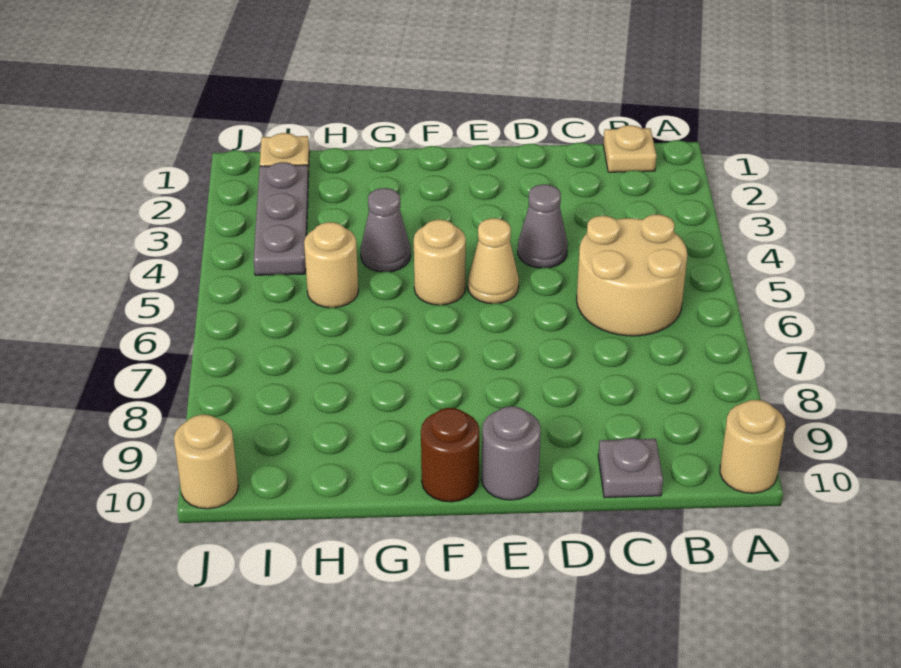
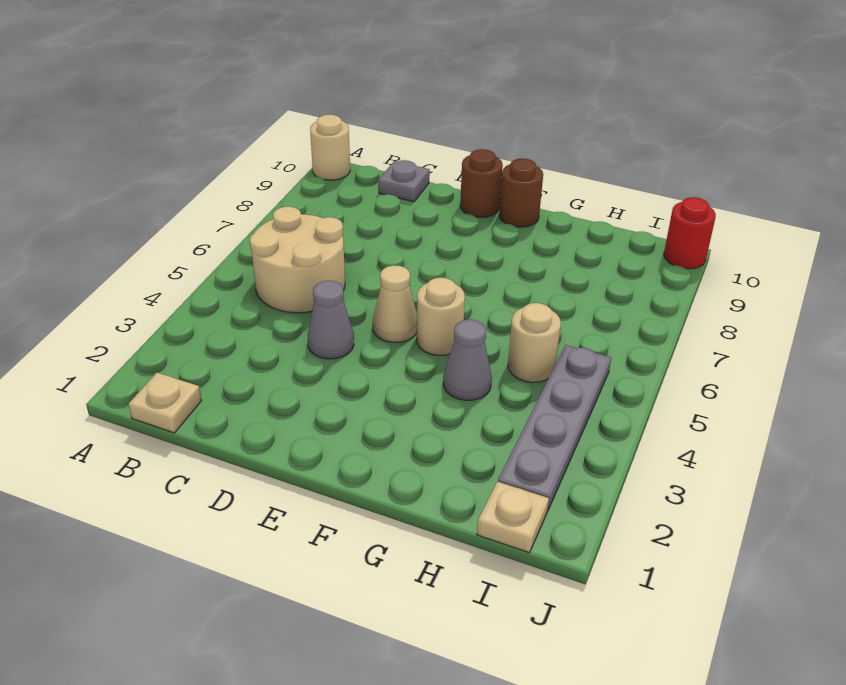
grey round brick E10 level 1 -> brown round brick E10 level 1
grey plate I2:I4 level 1 -> grey plate I2:I5 level 1
tan round brick J10 level 1 -> red round brick J10 level 1

